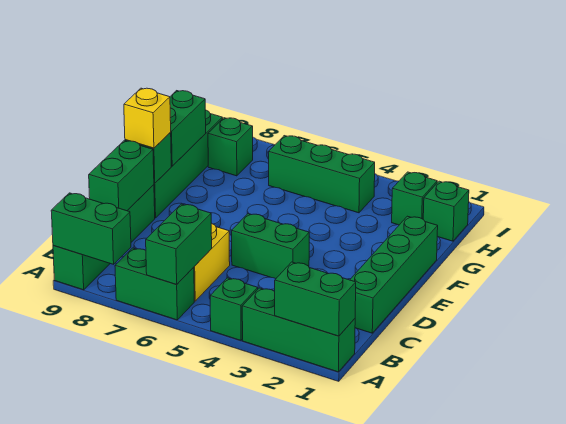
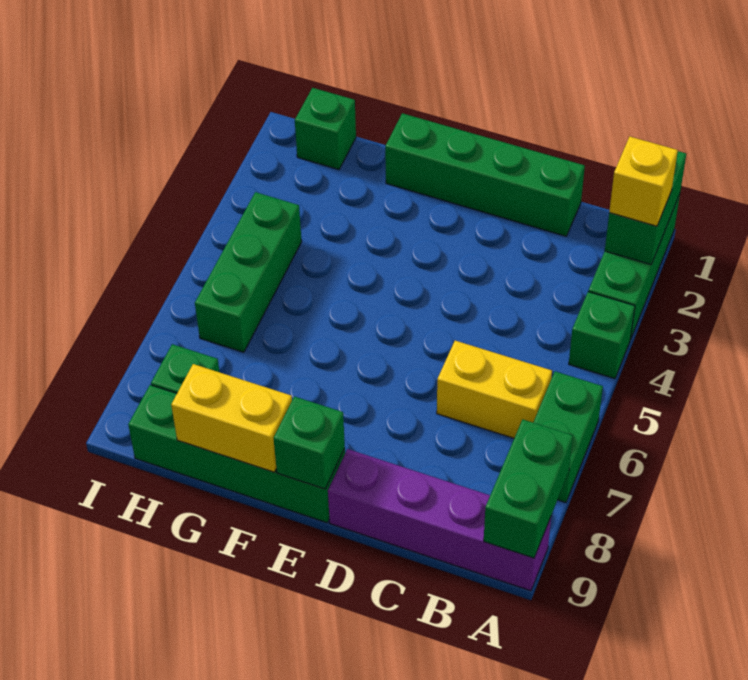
green brick A6:B6 level 2 -> none
green brick A9:D9 level 1 -> purple brick A9:D9 level 1
green brick C9:D9 level 2 -> none
green brick D4:D5 level 1 -> none
yellow brick E9 level 3 -> yellow brick A2 level 3
green brick F9:G9 level 2 -> yellow brick F9:G9 level 2
green brick H2 level 1 -> none

